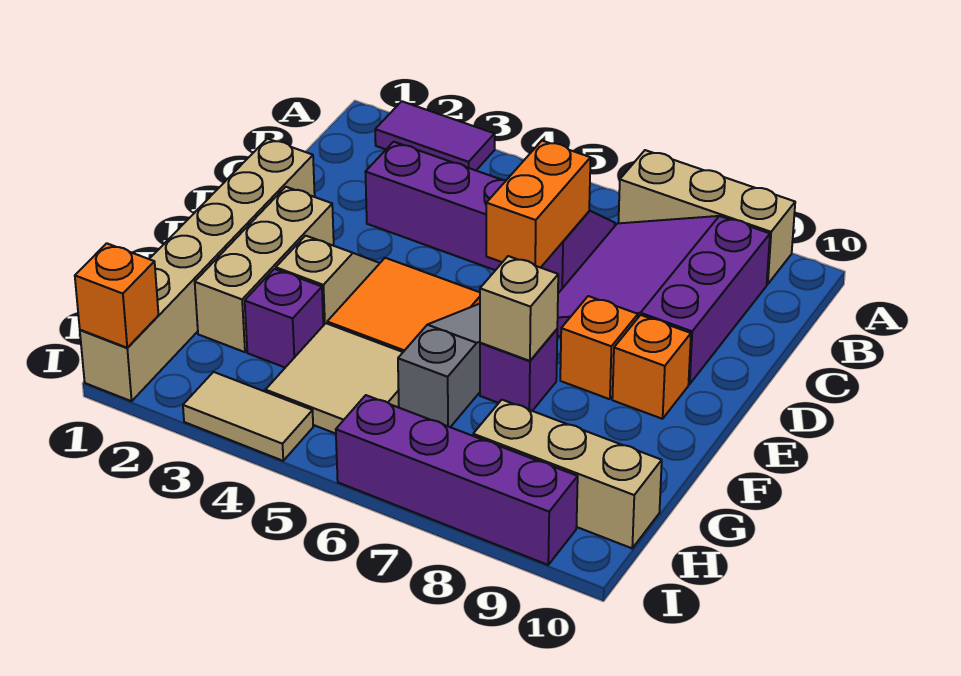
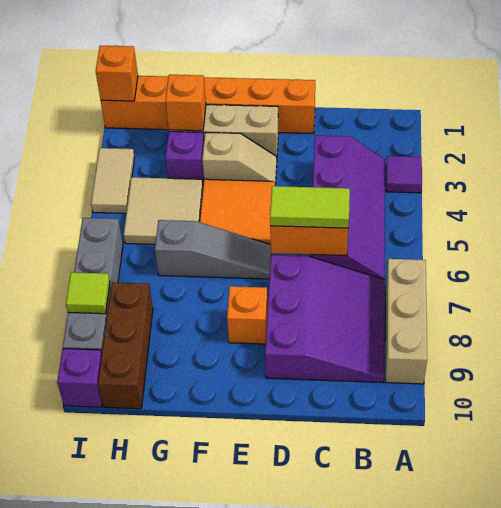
purple tile A2:A3 level 1 -> purple tile A3 level 1
purple slope B7:D9 level 1 top 9 -> purple slope B7:D9 level 1 top D
none -> lime tile C6:D6 level 3
tan brick D1:I1 level 1 -> orange brick D1:I1 level 1
orange brick E9 level 1 -> orange brick G2 level 2
purple brick F7 level 1 -> purple brick I10 level 1
tan brick F7 level 2 -> none
tan brick H8:H10 level 1 -> brown brick H8:H10 level 1
purple brick I6:I9 level 1 -> grey brick I6:I9 level 1
none -> lime tile I8 level 2

